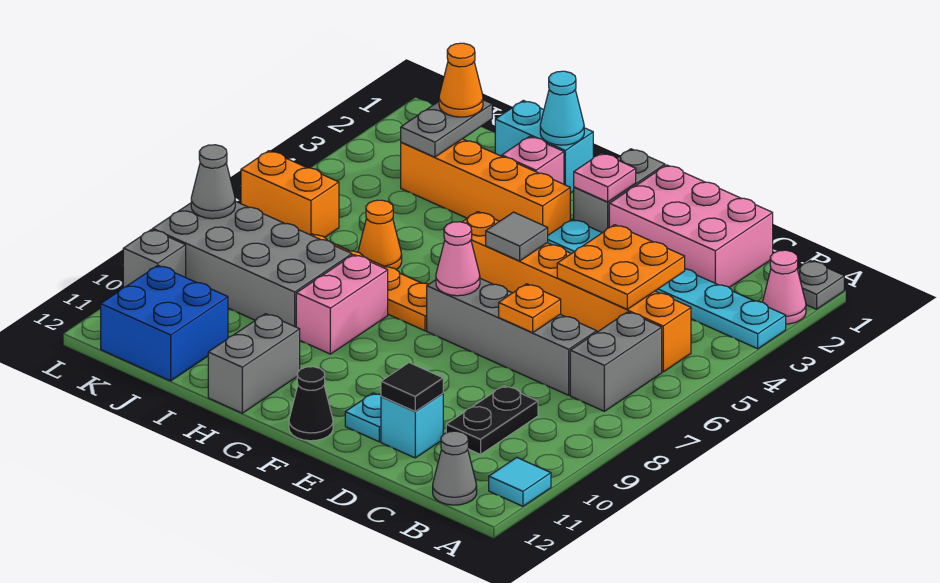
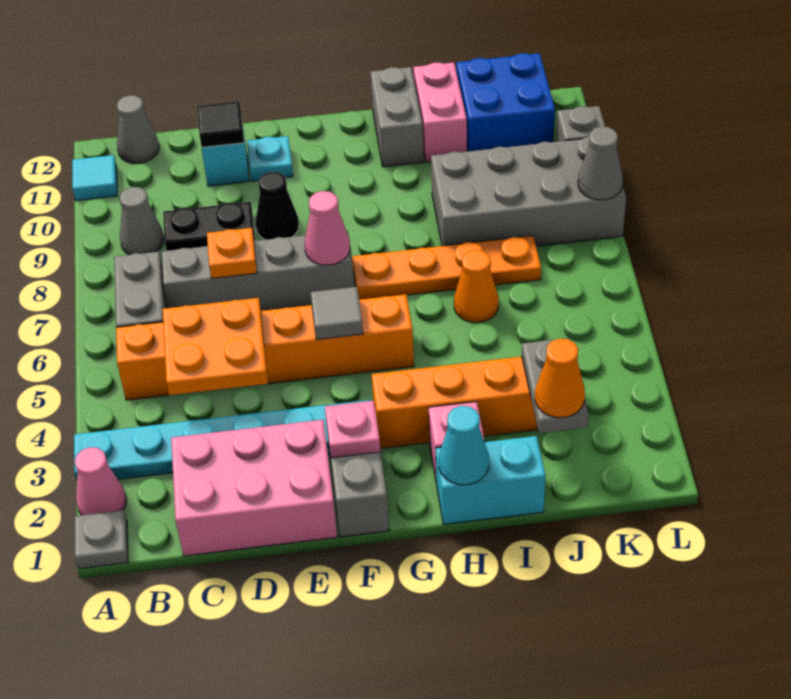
none -> grey cone B9 level 1
black plate C9:C10 level 1 -> black plate C9:D9 level 1
black cone F12 level 1 -> black cone E9 level 1
pink brick H8:H9 level 1 -> pink brick I11:I12 level 1
orange brick K6:L6 level 1 -> none

